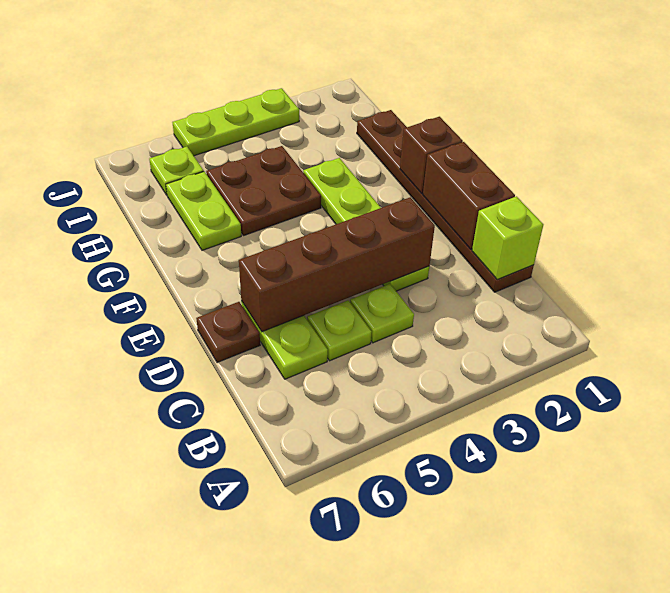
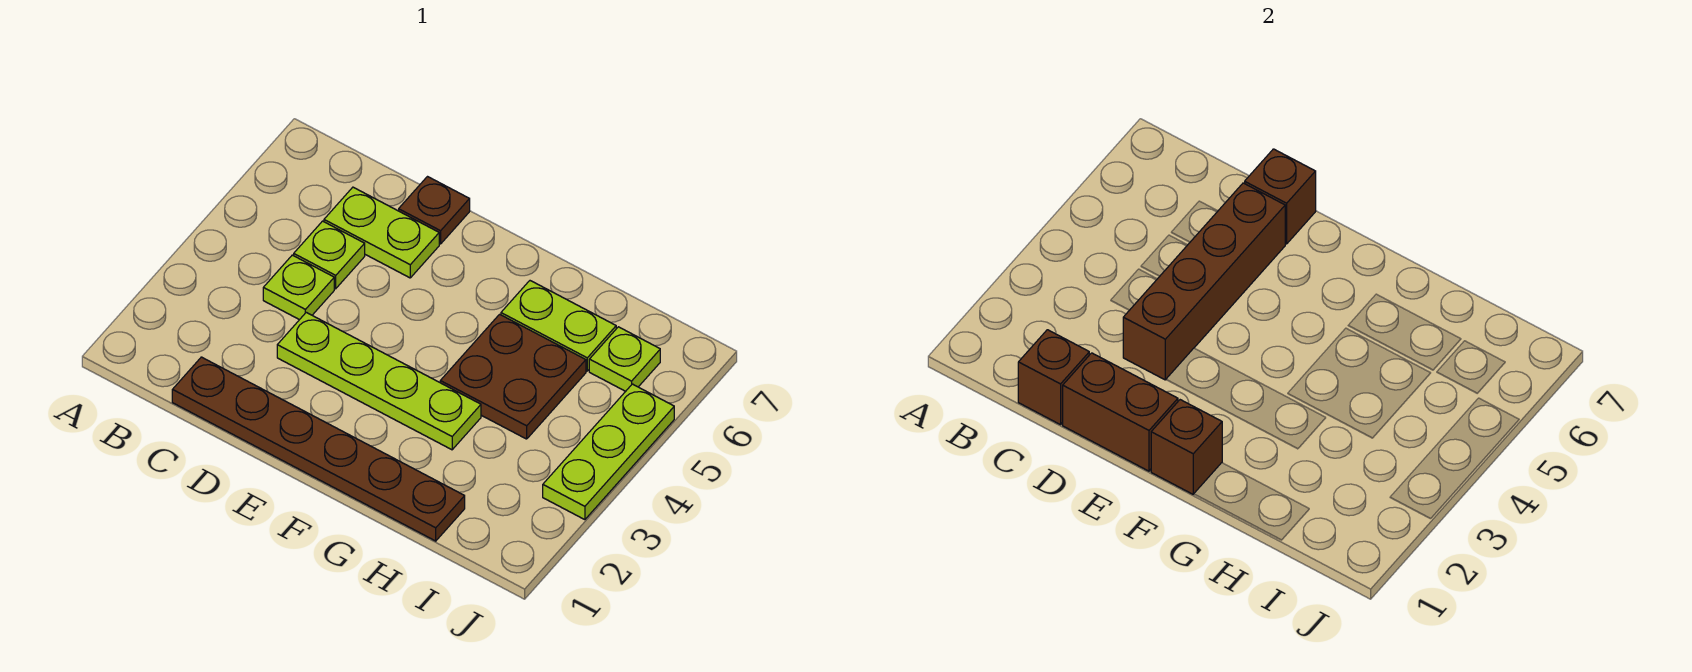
lime brick C1 level 2 -> brown brick C1 level 2
none -> brown brick D7 level 2

